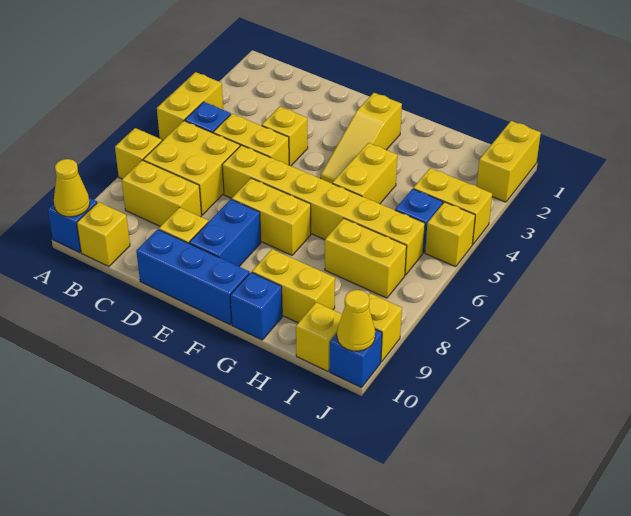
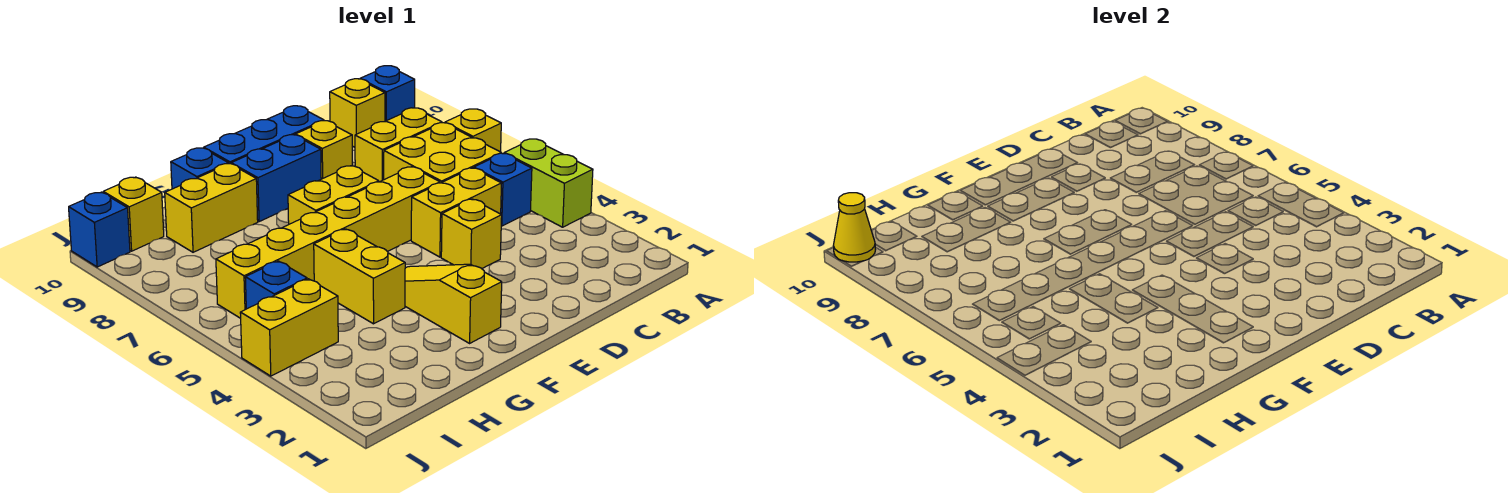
yellow brick A4:A5 level 1 -> lime brick A4:A5 level 1
yellow cone A10 level 2 -> none
blue brick E8:E9 level 1 -> blue brick E9:F9 level 1
yellow brick H7:I7 level 1 -> none
yellow brick J1:J2 level 1 -> none
yellow brick J5 level 1 -> none
yellow brick J9 level 1 -> none

